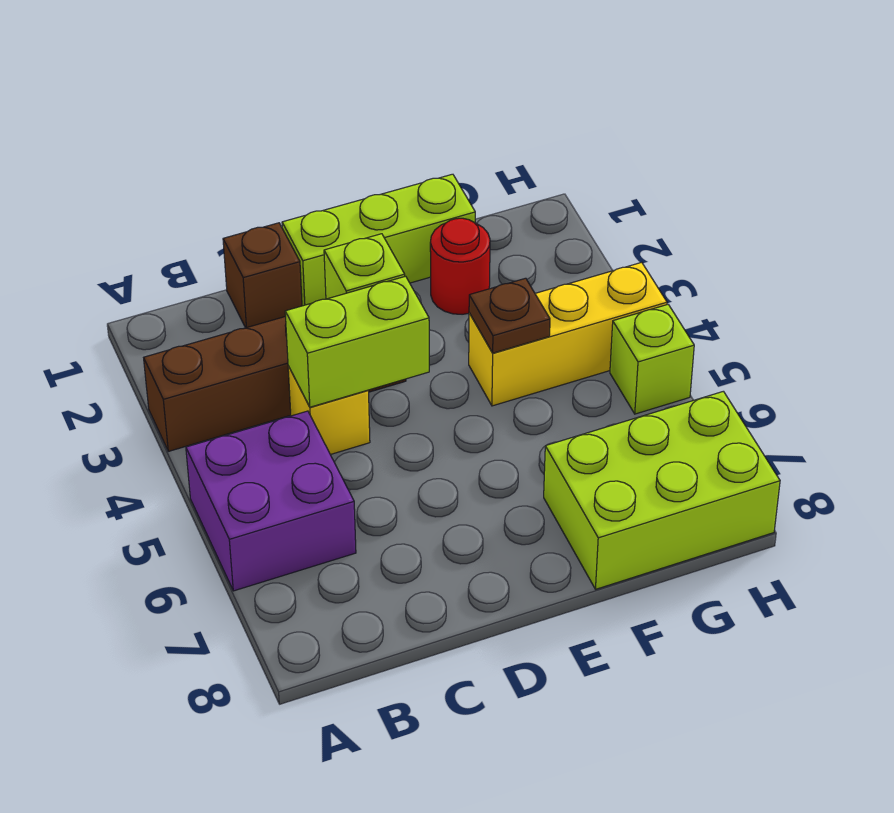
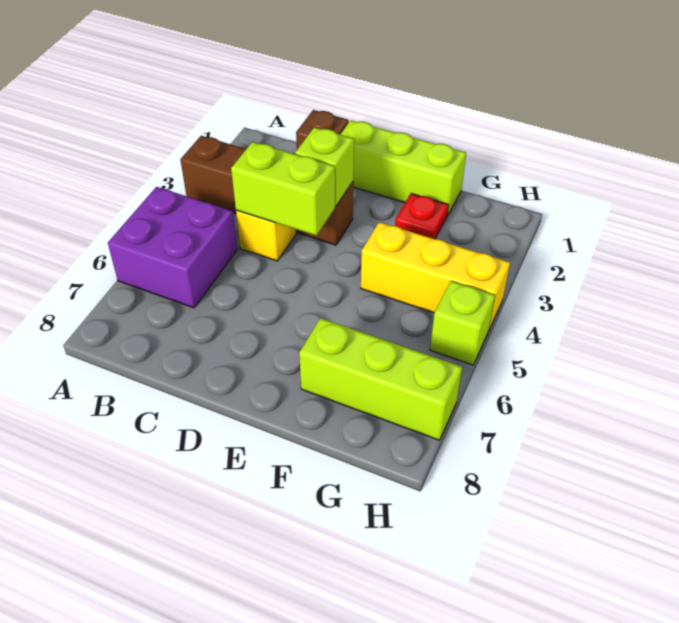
red round brick F2 level 1 -> red plate F2 level 1
brown plate F4 level 2 -> none
lime brick F7:H8 level 1 -> lime brick F7:H7 level 1

